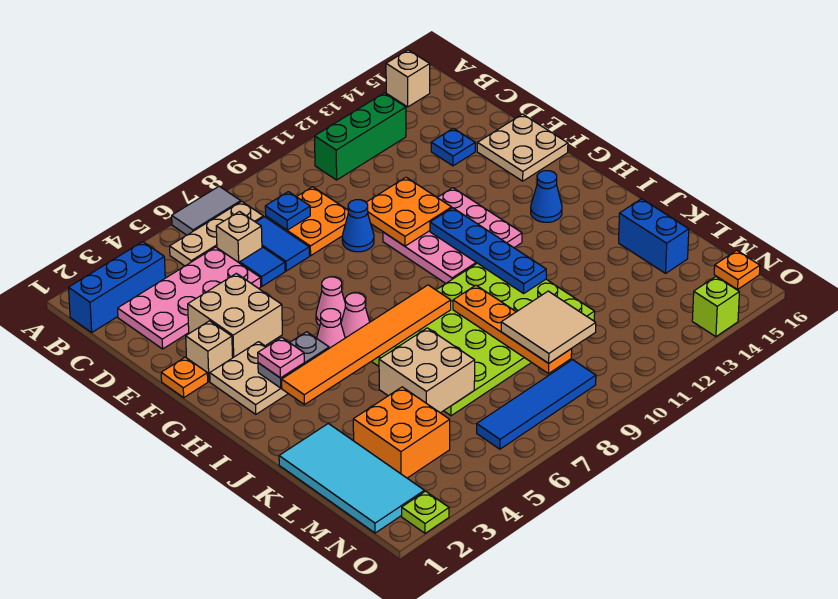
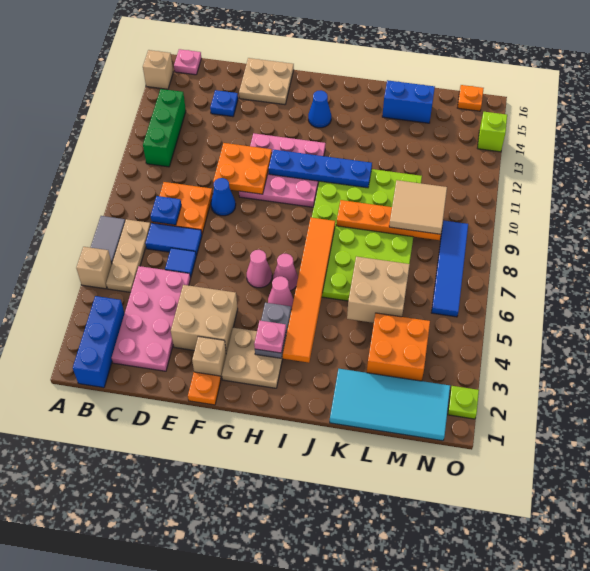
none -> pink plate B16 level 1
tan brick C6 level 1 -> tan brick A5 level 1

